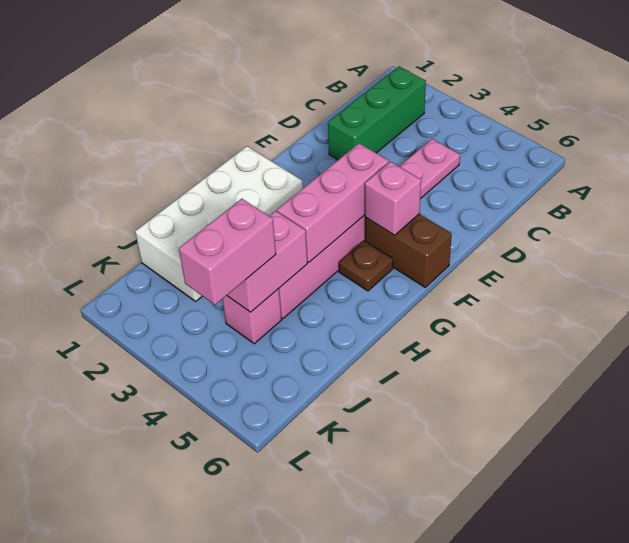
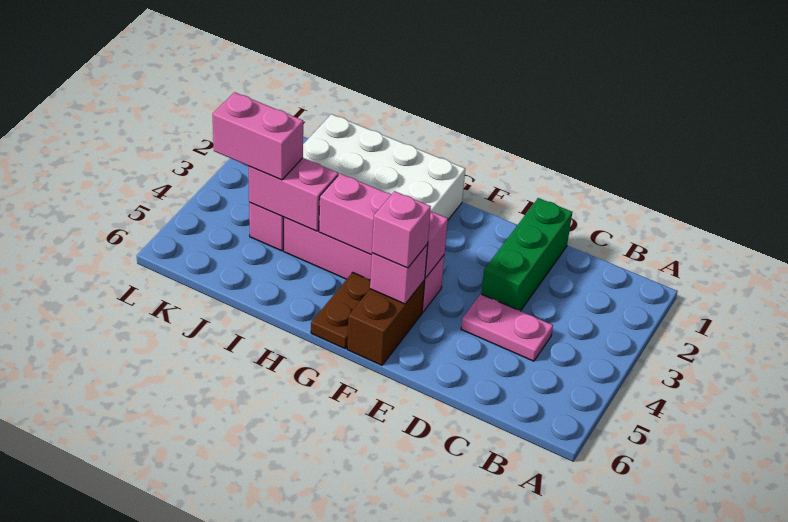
green brick B2:D2 level 1 -> green brick D1:D3 level 1
none -> pink brick F5 level 3
brown plate G5 level 1 -> brown plate G5:G6 level 1

